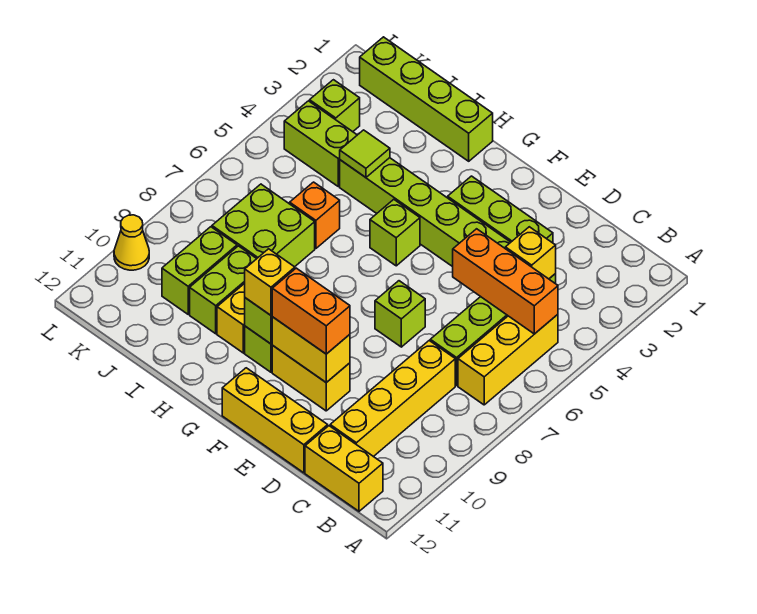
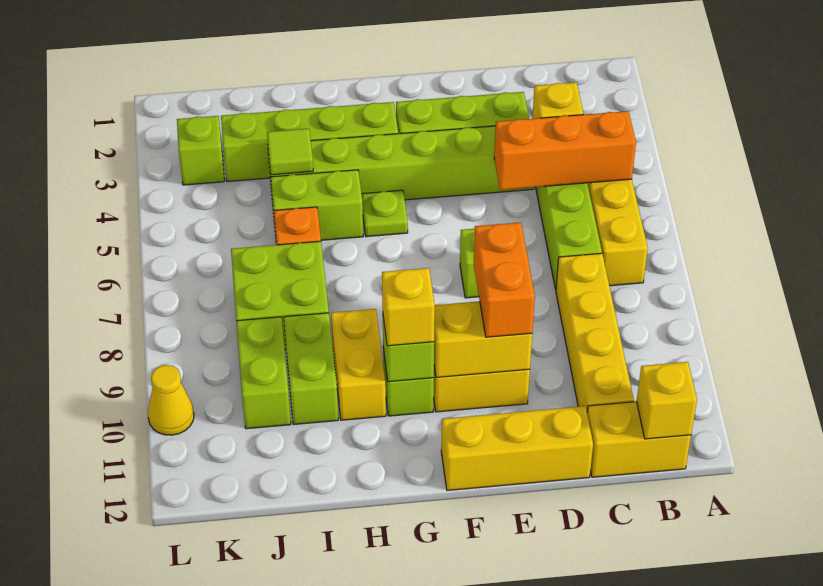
none -> yellow brick B12 level 2
orange brick E10:F10 level 3 -> orange brick E9:E10 level 3
lime brick G5 level 1 -> lime plate G5 level 1
lime brick H1:K1 level 1 -> lime brick G3:J3 level 1
lime brick J4:K4 level 1 -> lime brick H5:I5 level 1

